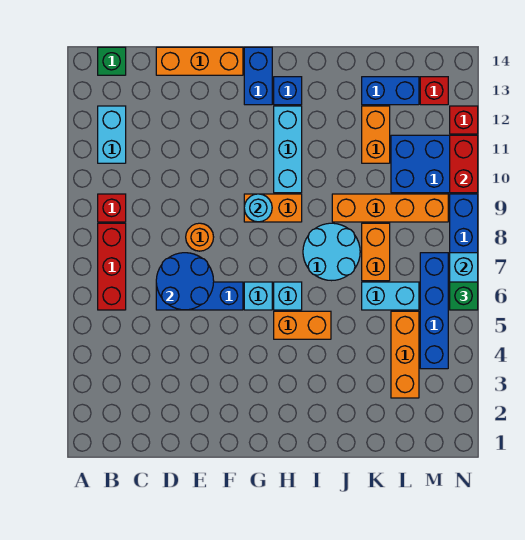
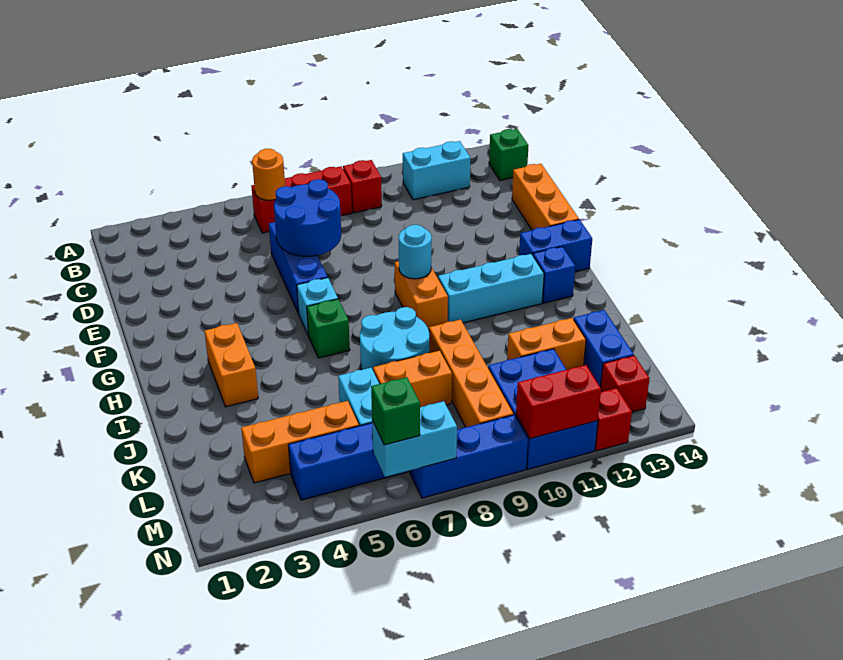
orange round brick E8 level 1 -> orange round brick B6 level 2
orange brick H5:I5 level 1 -> orange brick H3:I3 level 1
cyan brick H6 level 1 -> green brick H6 level 1

